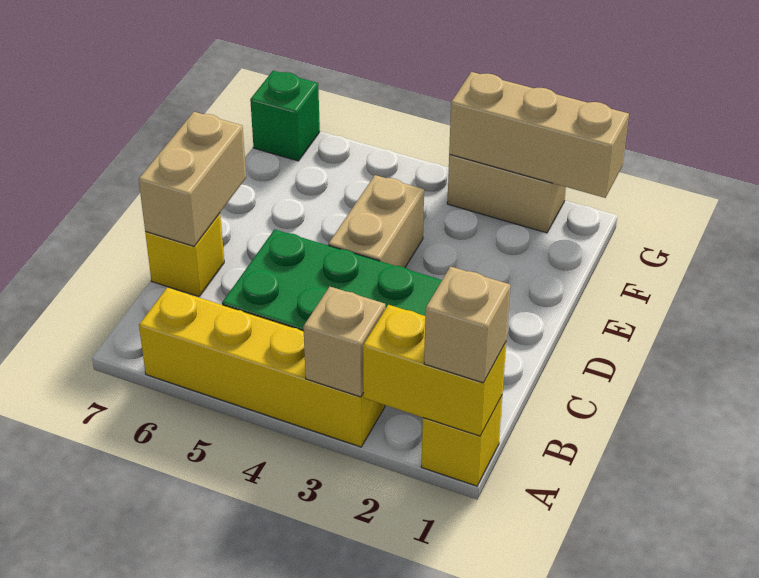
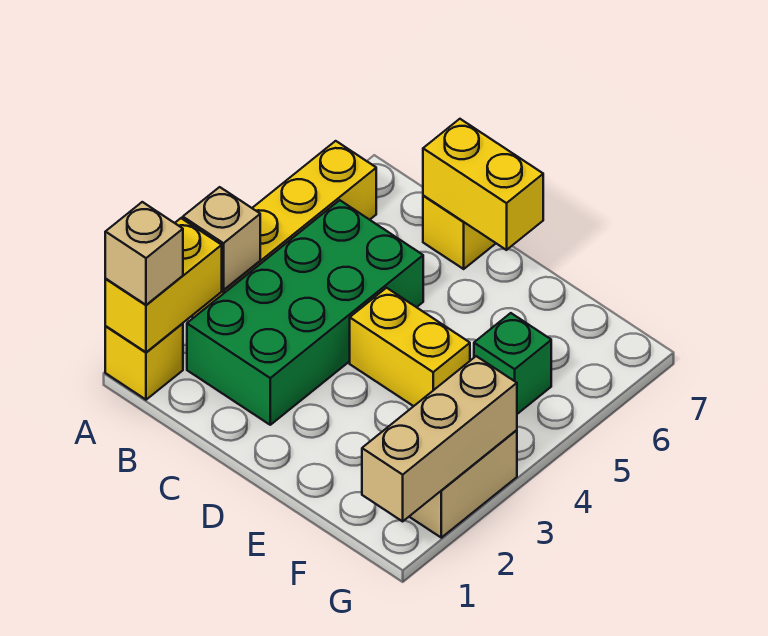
tan brick C7:D7 level 2 -> yellow brick C7:D7 level 2
tan brick D4:E4 level 1 -> yellow brick D4:E4 level 1
green brick G7 level 1 -> green brick F5 level 1

